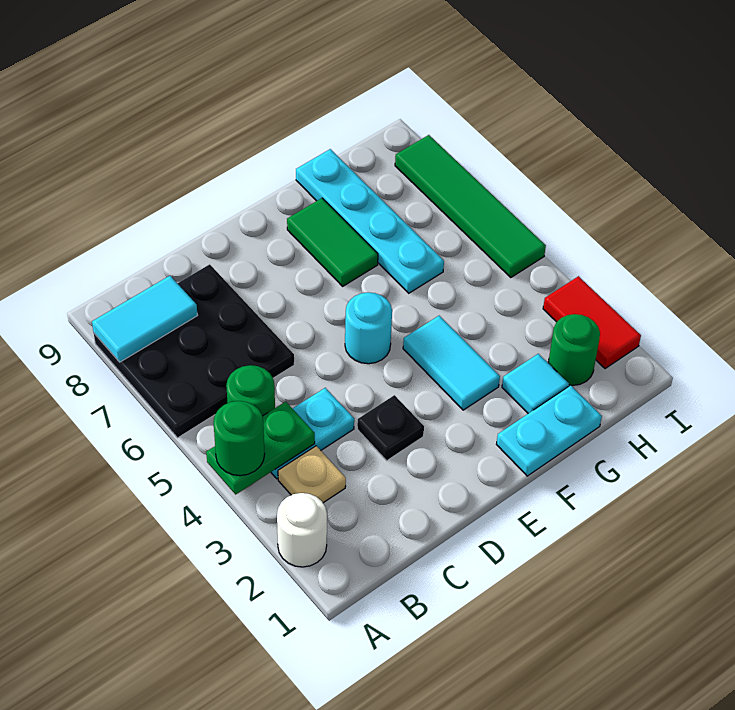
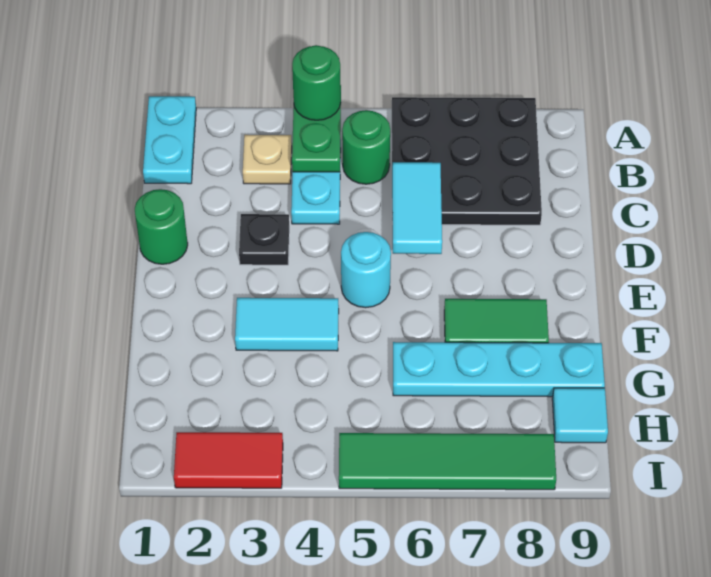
white round brick A2 level 1 -> none
cyan tile A8:B8 level 2 -> cyan tile C6:D6 level 2
cyan plate F1:G1 level 1 -> cyan plate A1:B1 level 1
cyan tile G2 level 1 -> cyan tile H9 level 1
green round brick H2 level 1 -> green round brick D1 level 1

